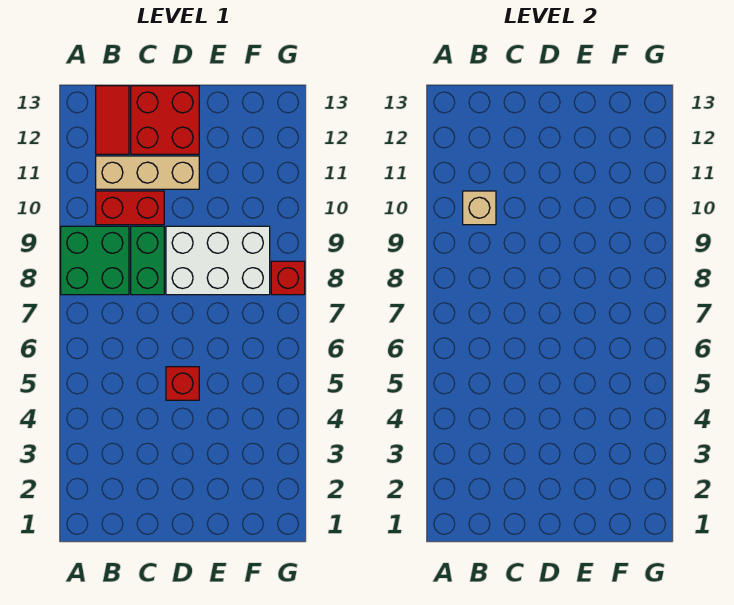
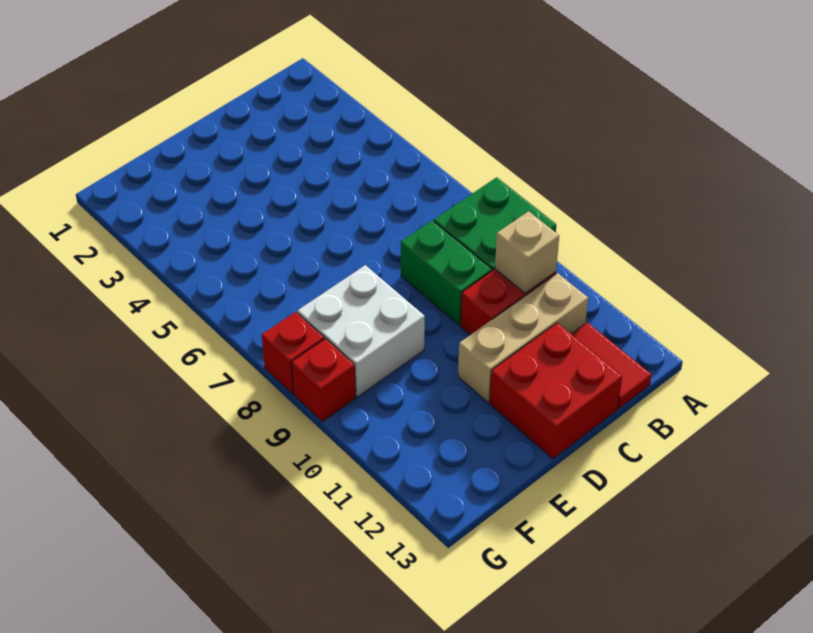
red brick D5 level 1 -> red brick G9 level 1
white brick D8:F9 level 1 -> white brick E8:F9 level 1

